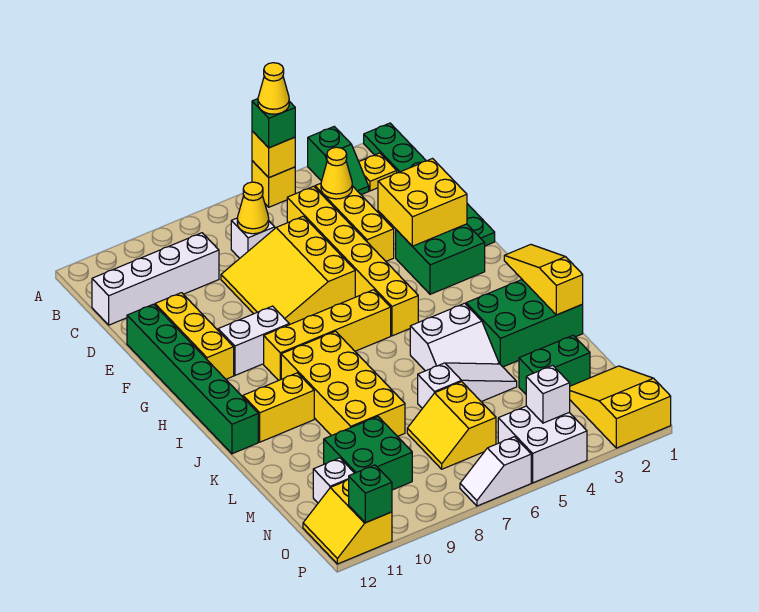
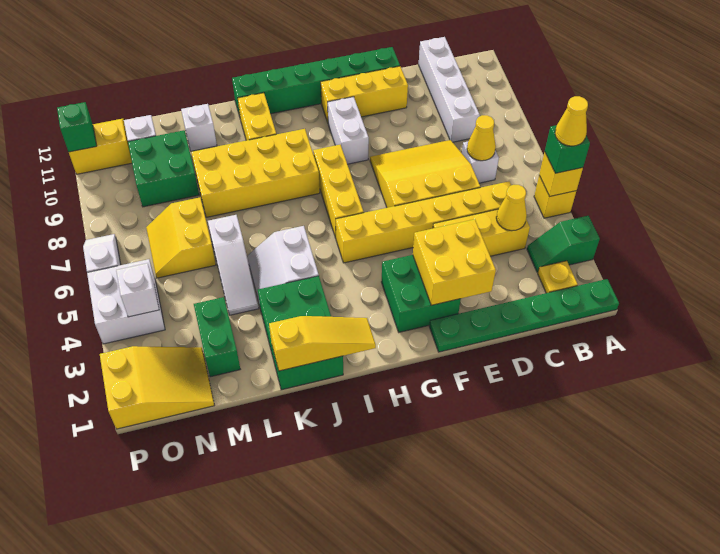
yellow brick H6:H9 level 1 -> yellow brick H6:H8 level 1
none -> white brick L11 level 1
yellow slope M6:N7 level 1 top 6 -> yellow slope M6:N7 level 1 top M

